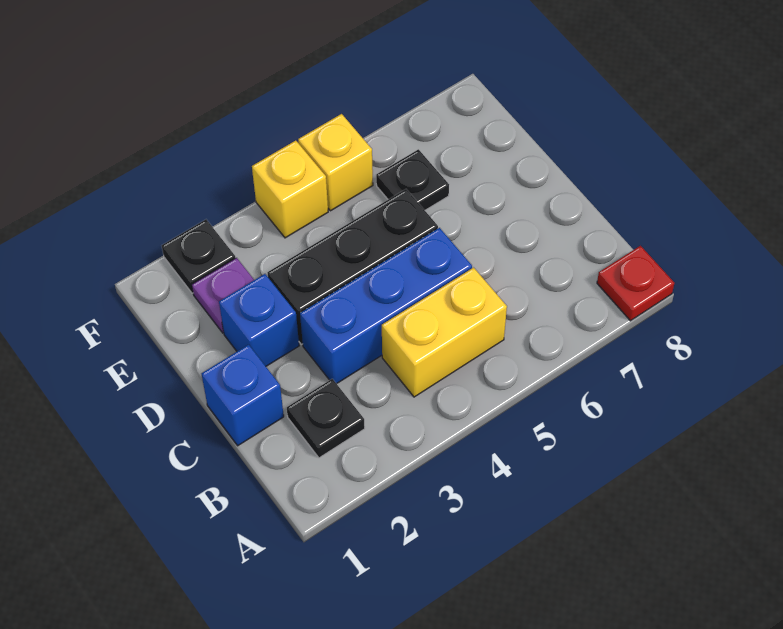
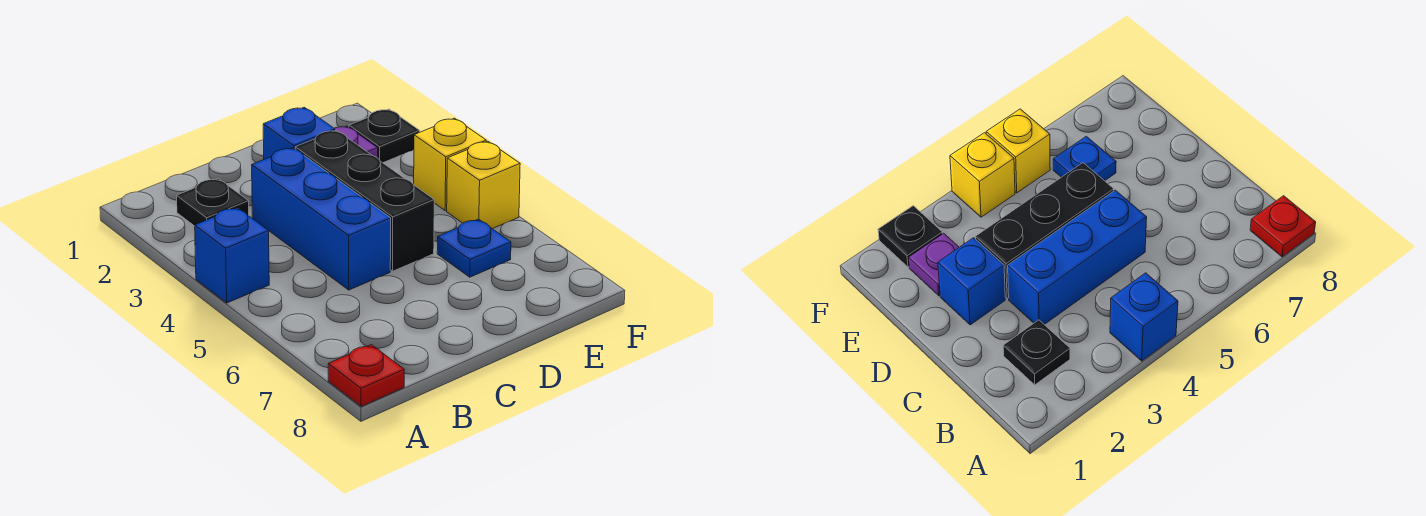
yellow brick B4:B5 level 1 -> none
blue brick C1 level 1 -> blue brick A4 level 1
black plate E6 level 1 -> blue plate E6 level 1

